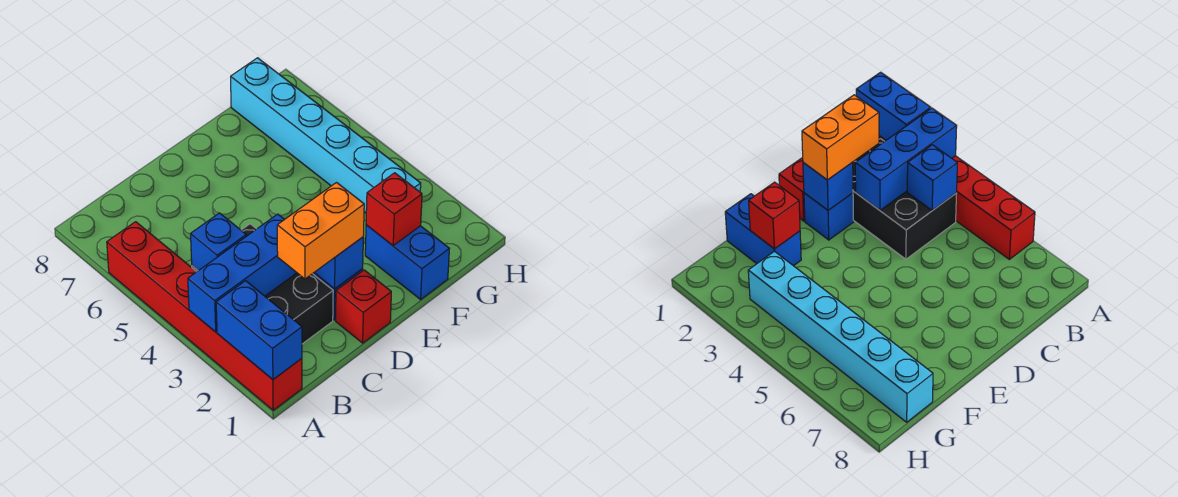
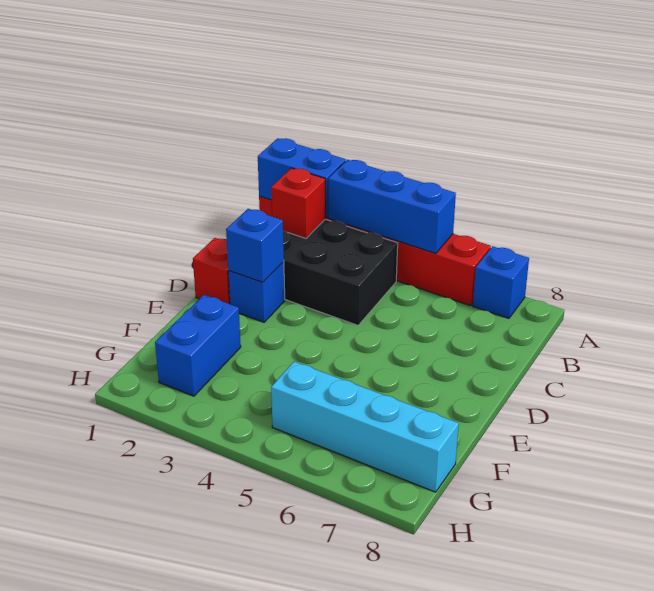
blue brick A3:C3 level 2 -> blue brick A3:A5 level 2
blue brick B4 level 2 -> blue brick A7 level 1
orange brick C2:D2 level 3 -> none
blue brick F1:F2 level 1 -> blue brick F2:G2 level 1
red brick F2 level 2 -> red brick B2 level 2
cyan brick G3:G8 level 1 -> cyan brick G5:G8 level 1

